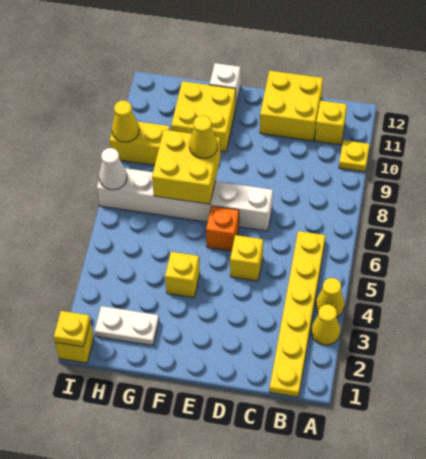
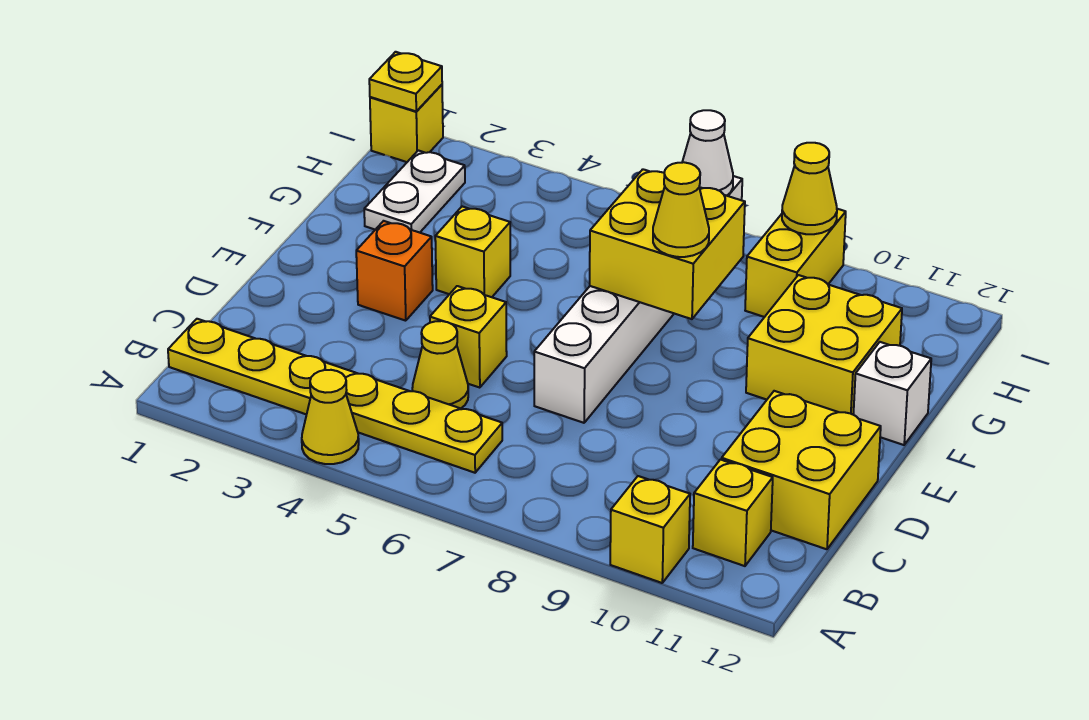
yellow cone A3 level 1 -> yellow cone C5 level 1
yellow plate A10 level 1 -> yellow brick A10 level 1
orange brick E6 level 1 -> orange brick E3 level 1

